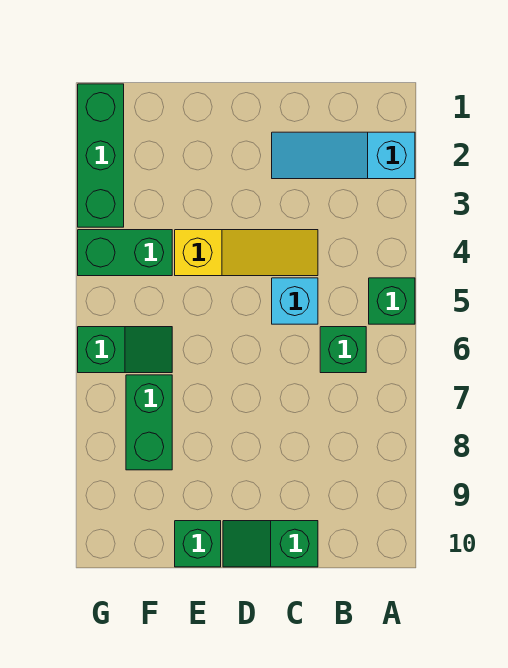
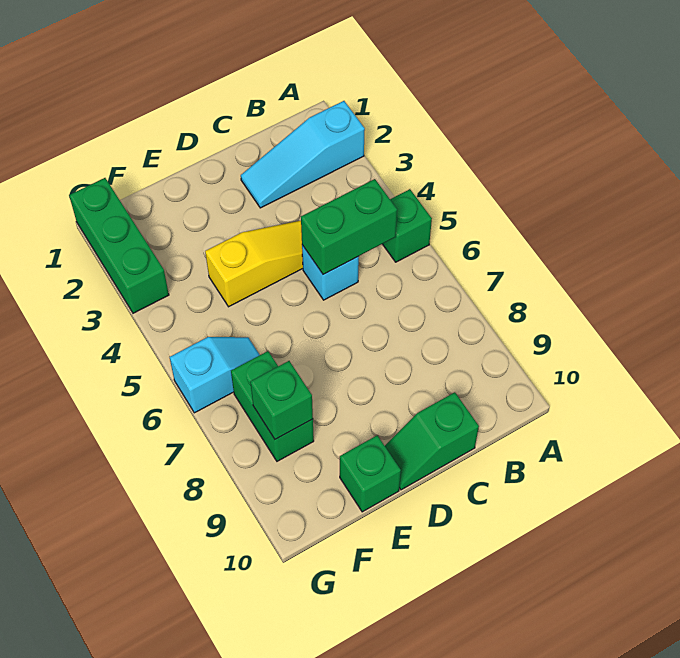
green brick B6 level 1 -> green brick F8 level 2
green brick F4:G4 level 1 -> green brick B5:C5 level 2
green slope F6:G6 level 1 top G -> cyan slope F6:G6 level 1 top G

